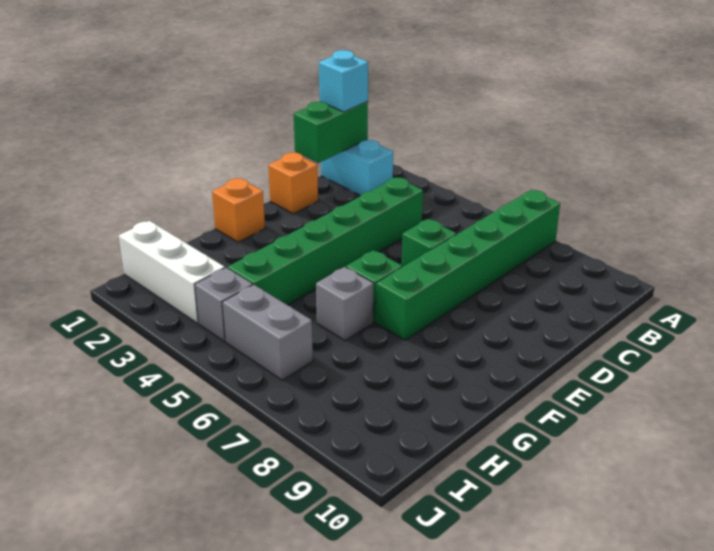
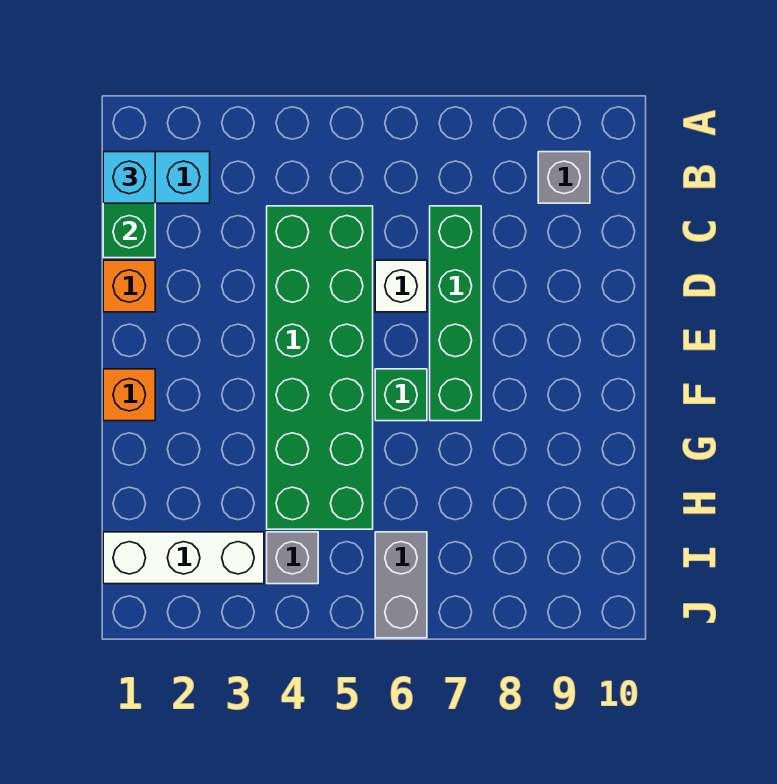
green brick A7:F7 level 1 -> green brick C7:F7 level 1
green brick C4:H4 level 1 -> green brick C4:H5 level 1
green brick D6 level 1 -> white brick D6 level 1
grey brick G6 level 1 -> grey brick B9 level 1
grey brick I5:I6 level 1 -> grey brick I6:J6 level 1

